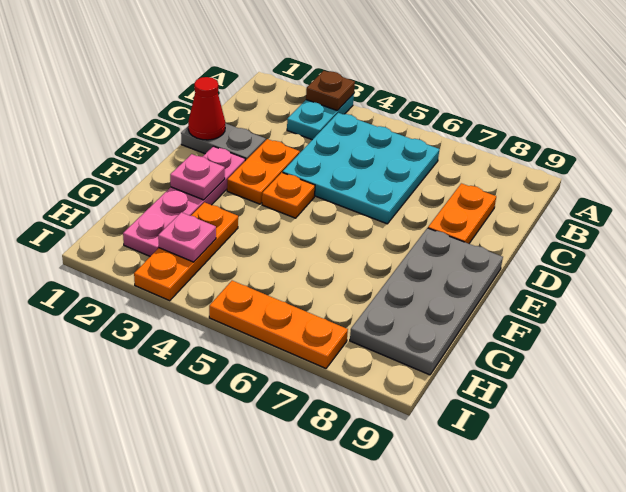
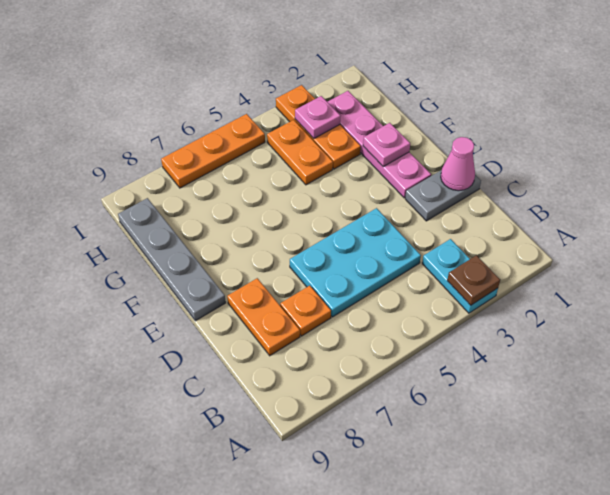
cyan plate B4:D6 level 1 -> cyan plate C4:D6 level 1
red cone D1 level 2 -> pink cone D1 level 2
orange plate D3:E3 level 1 -> orange plate G4:H4 level 1
orange plate E4 level 1 -> orange plate C7 level 1
grey plate E8:H9 level 1 -> grey plate E9:H9 level 1

